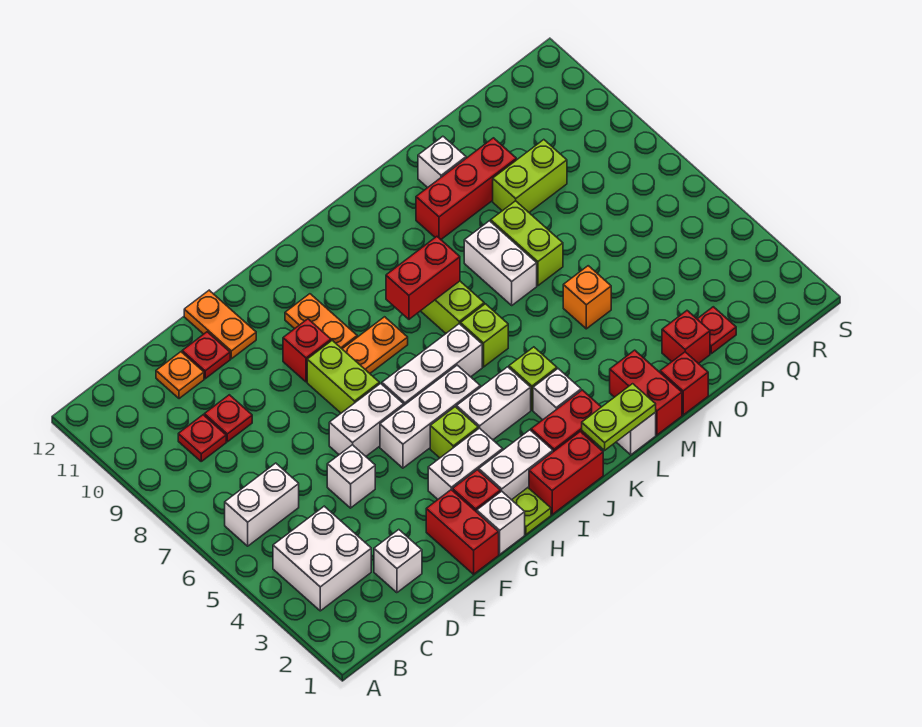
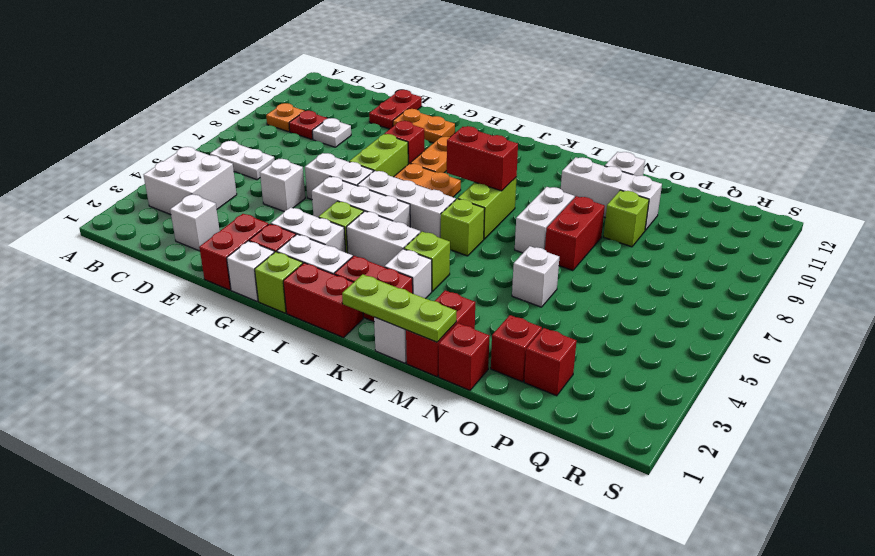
white brick B6:C6 level 1 -> white plate B6:C6 level 1
red plate D9 level 1 -> white plate D9 level 1
orange plate D11 level 1 -> orange plate B9 level 1
red plate E11 level 1 -> red plate E11:E12 level 1
orange plate F11:F12 level 1 -> orange plate F11:G11 level 1
lime plate H1 level 1 -> lime brick H1 level 1
lime plate K1:L1 level 2 -> lime plate K1:M1 level 2
red brick M10:O10 level 1 -> white brick M10:O10 level 1
orange brick N5 level 1 -> white brick N5 level 1
lime brick N7:N8 level 1 -> red brick N7:N8 level 1
lime brick O9:P9 level 1 -> lime brick O9 level 1
red plate P2 level 1 -> red brick P2 level 1

